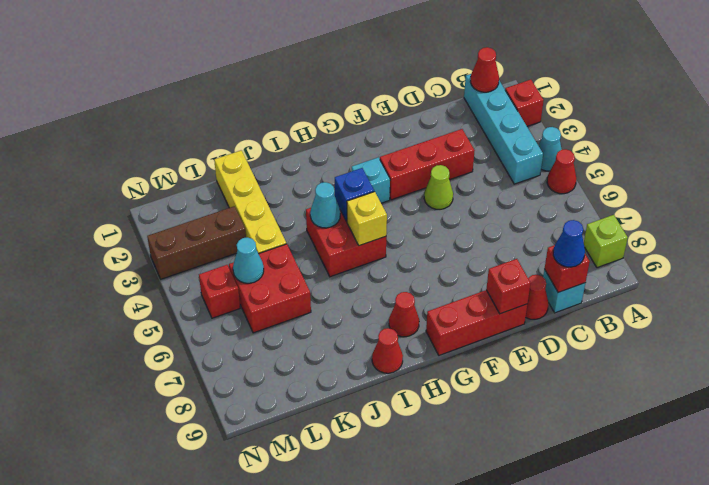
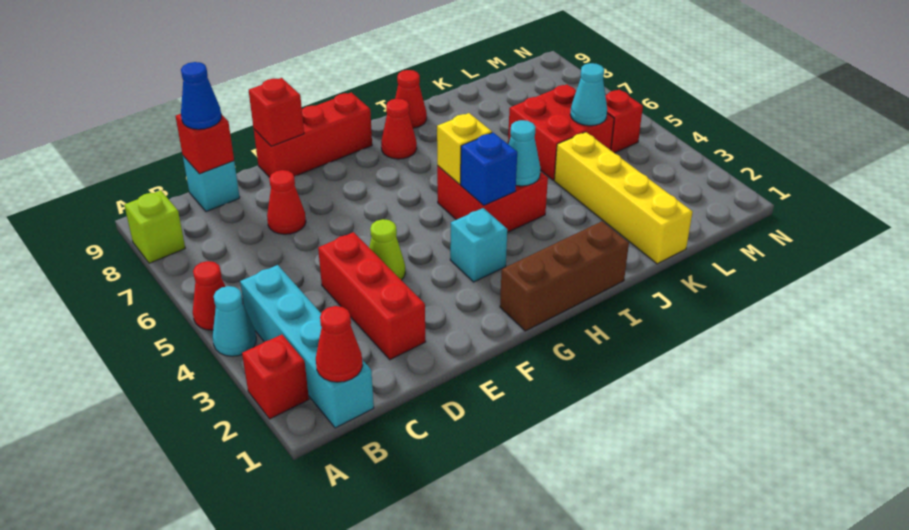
red brick D3:F3 level 1 -> red brick D2:D4 level 1
red cone D9 level 1 -> red cone D7 level 1
brown brick L3:N3 level 1 -> brown brick G1:I1 level 1

